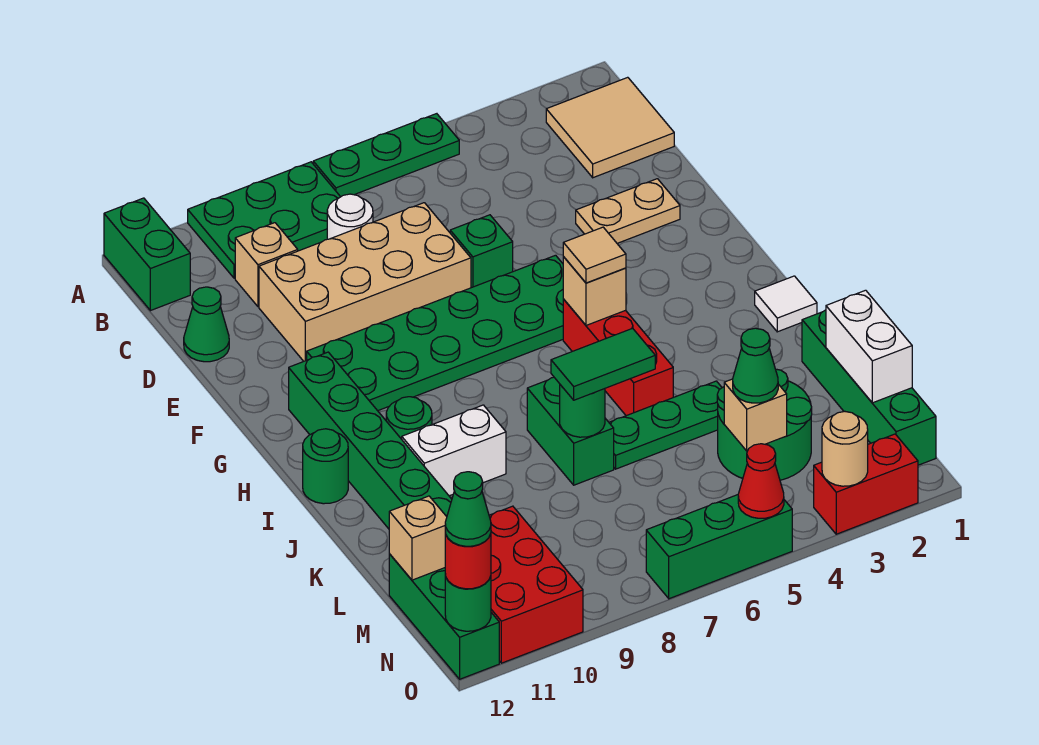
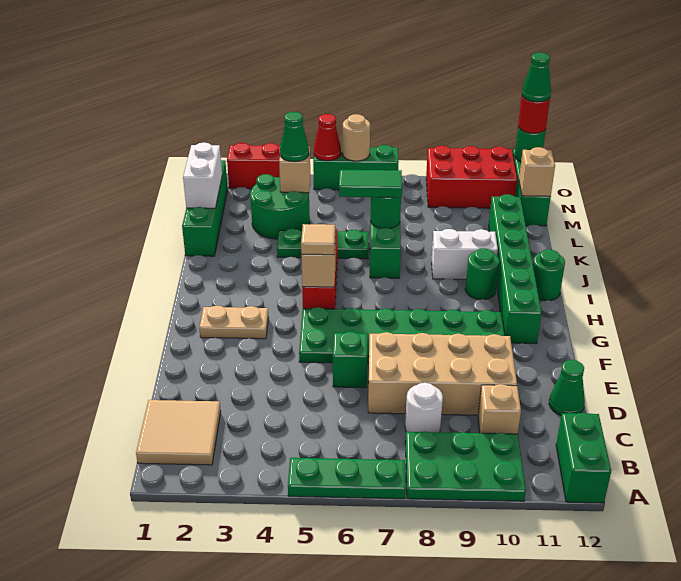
tan plate E2:E3 level 1 -> tan plate G2:G3 level 1
white tile I1 level 1 -> none
red brick M10:O11 level 1 -> red brick N9:O11 level 1
tan round brick O3 level 2 -> tan round brick O6 level 2

